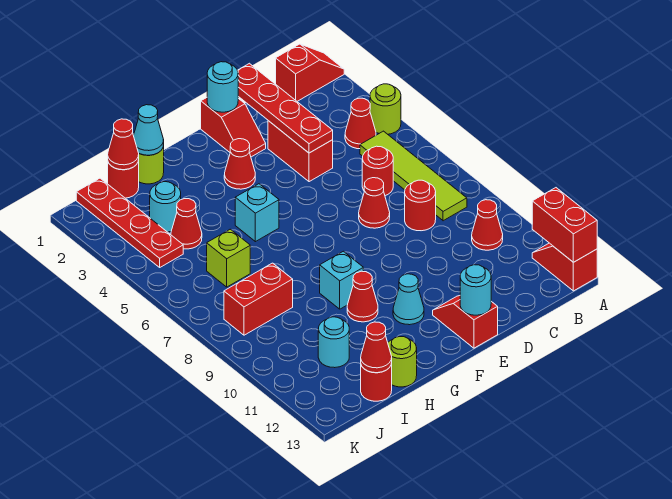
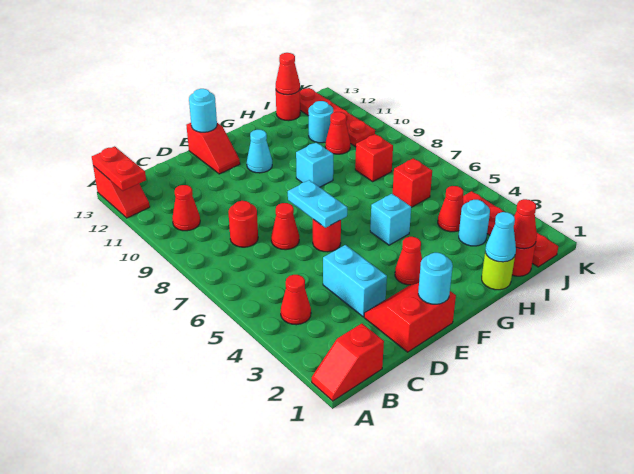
lime round brick A4 level 1 -> none
red brick A12:A13 level 2 -> red plate A12:A13 level 2
lime tile B5:B8 level 1 -> none
red round brick C6 level 1 -> red round brick E6 level 1
red plate D1:D4 level 2 -> red plate J10:J13 level 1
red brick D3:D4 level 1 -> cyan brick D3:D4 level 1
red slope E1:E2 level 1 top 1 -> red slope D1:E2 level 1 top 1
none -> cyan plate E6:E7 level 2
red cone G10 level 1 -> red cone I10 level 1
lime round brick H13 level 1 -> none
lime brick I6 level 1 -> red brick I6 level 1
red brick I8:J8 level 1 -> red brick I8 level 1

